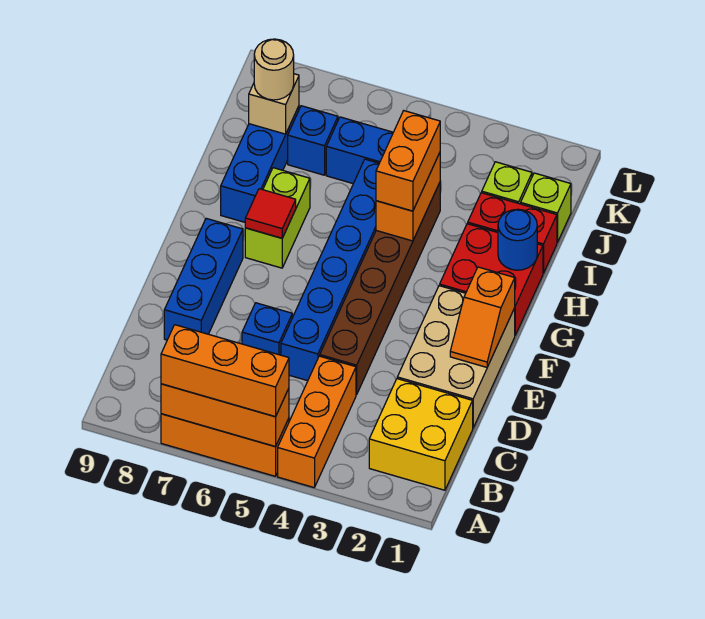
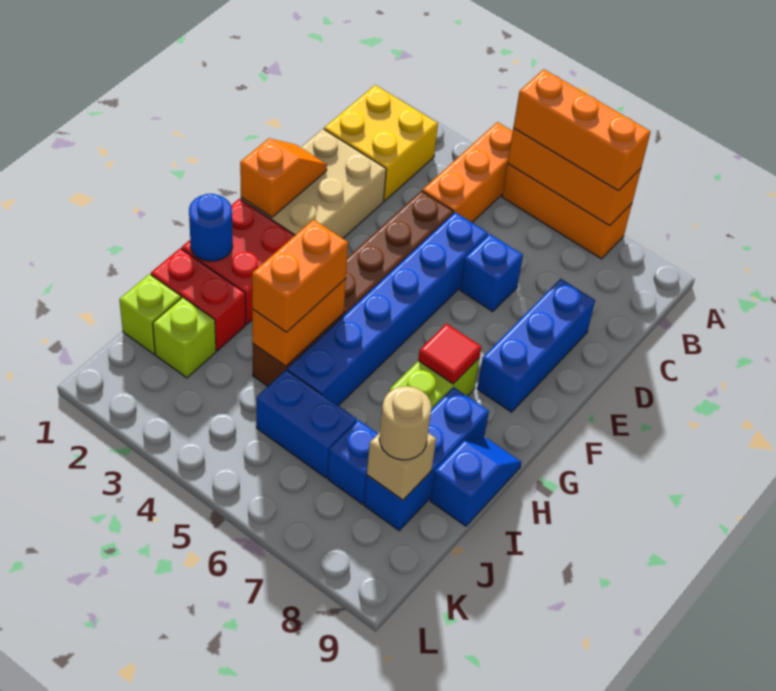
none -> blue slope H9:I9 level 1 top I

